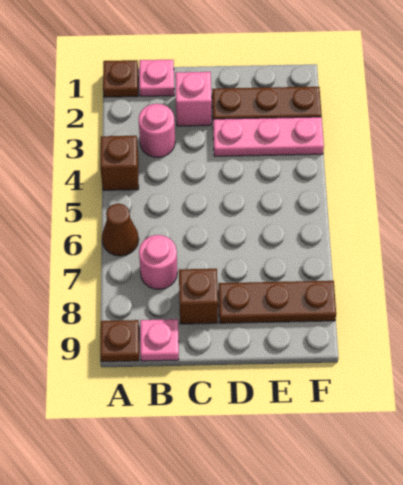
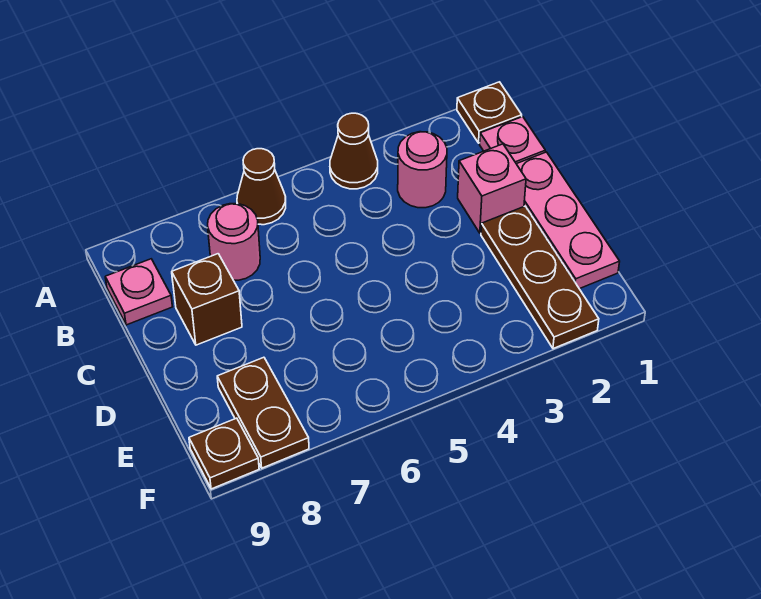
brown brick A4 level 1 -> brown cone A4 level 1
brown plate A9 level 1 -> brown plate F9 level 1
pink plate D3:F3 level 1 -> pink plate C1:E1 level 1
brown plate D8:F8 level 1 -> brown plate E8:F8 level 1

